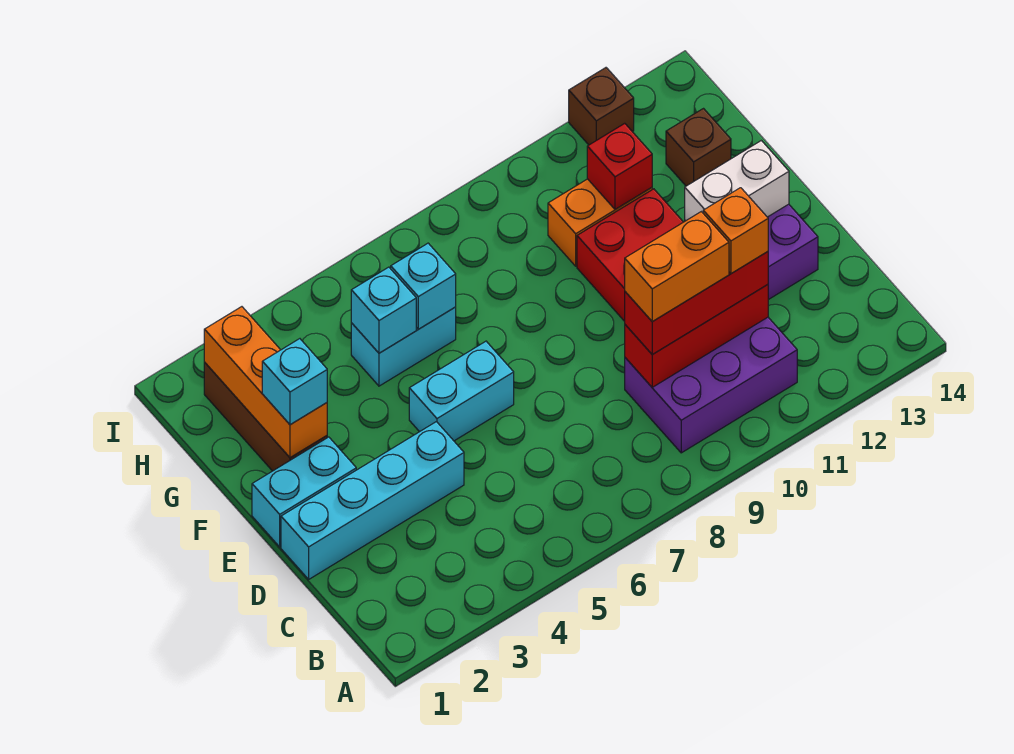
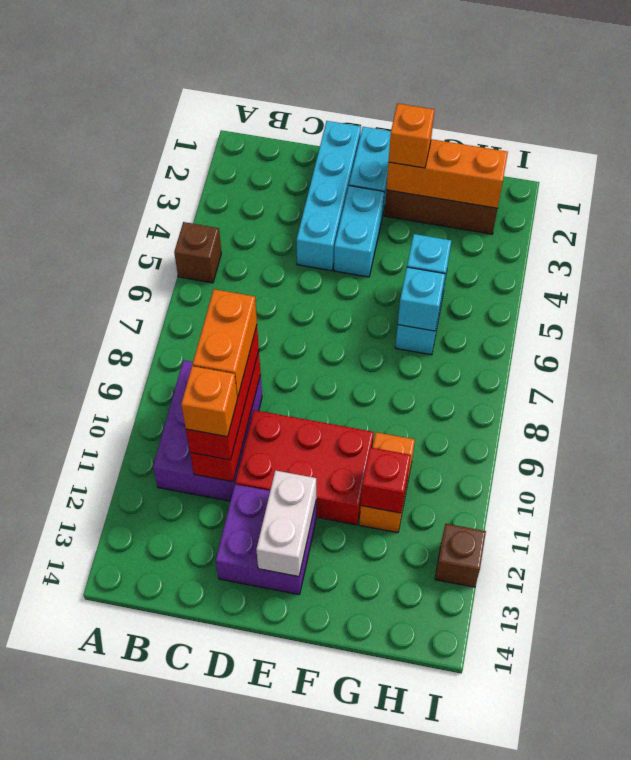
cyan brick E5:E6 level 1 -> cyan brick E3:E4 level 1
cyan brick F2 level 3 -> orange brick F2 level 3
brown brick G13 level 1 -> brown brick A5 level 1

